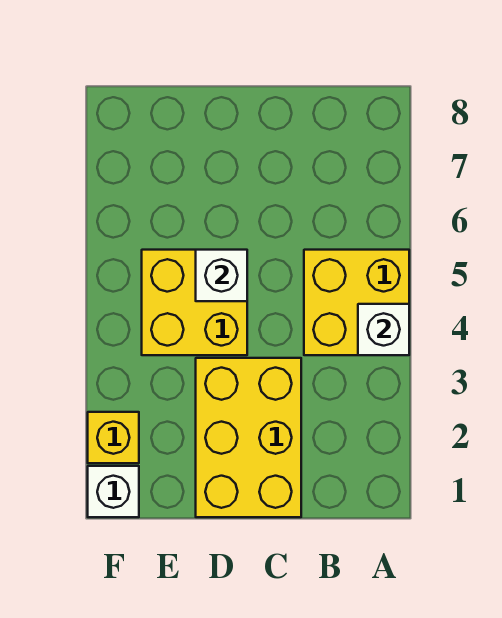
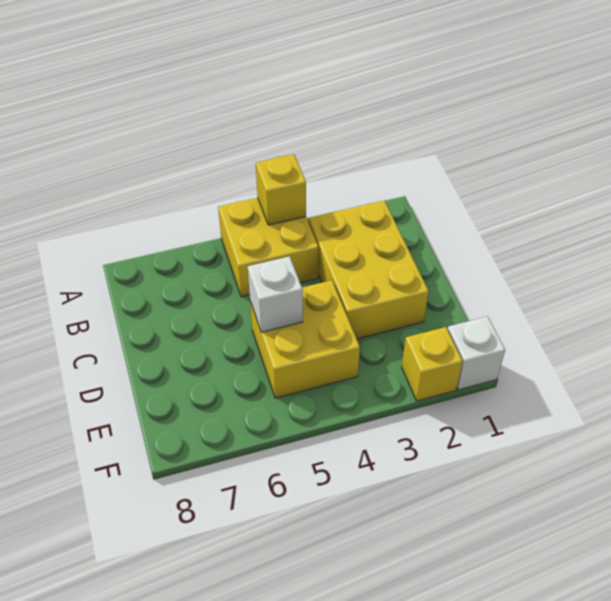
white brick A4 level 2 -> yellow brick A4 level 2
yellow brick C1:D3 level 1 -> yellow brick B2:D3 level 1

